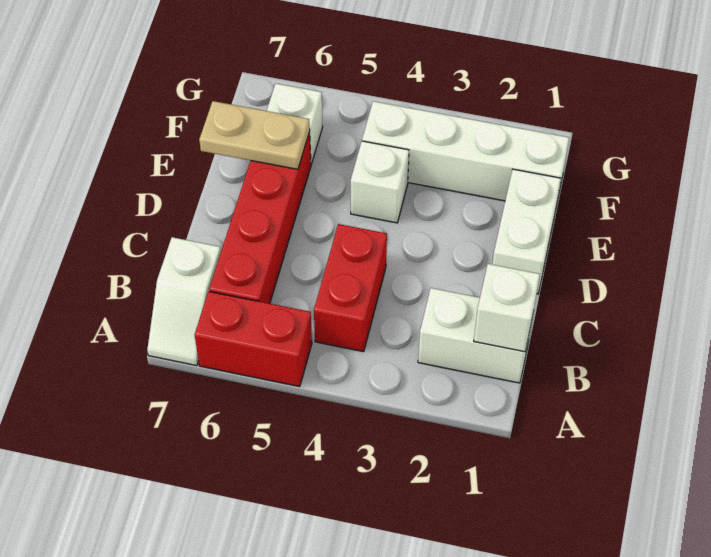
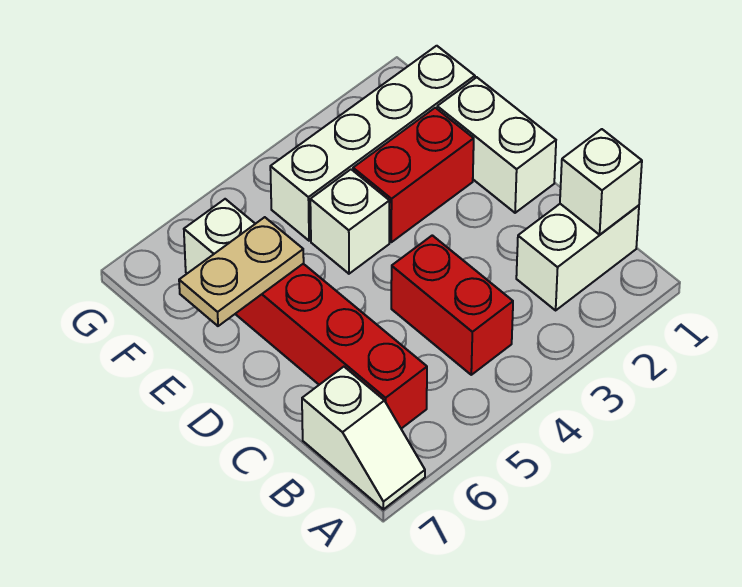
red brick A5:A6 level 1 -> red brick E2:E3 level 1

